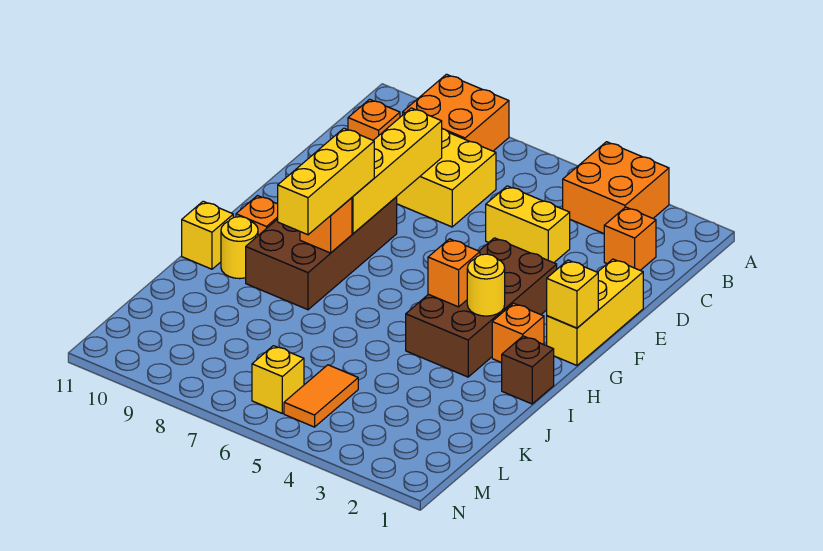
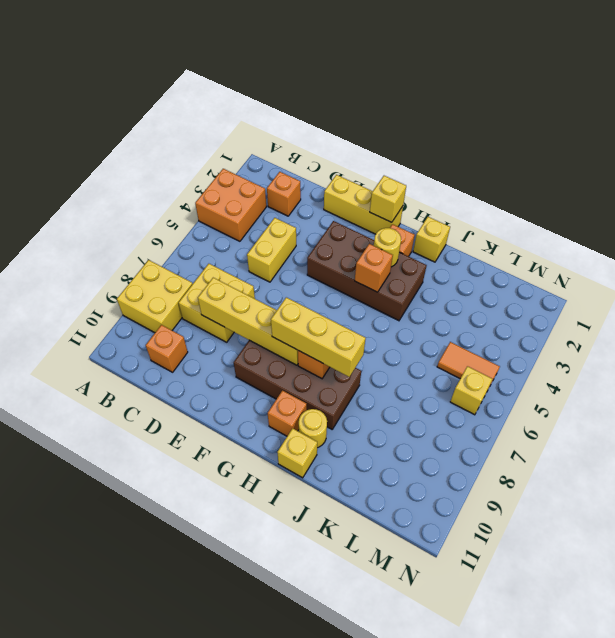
orange brick A8:B9 level 1 -> yellow brick A8:B9 level 1
brown brick I1 level 1 -> yellow brick I1 level 1

